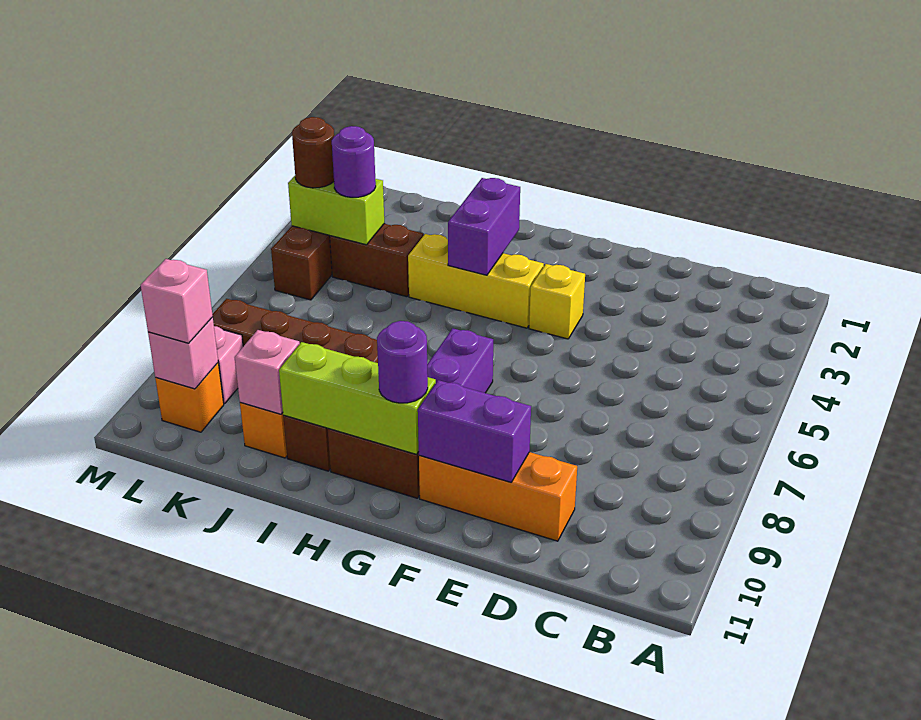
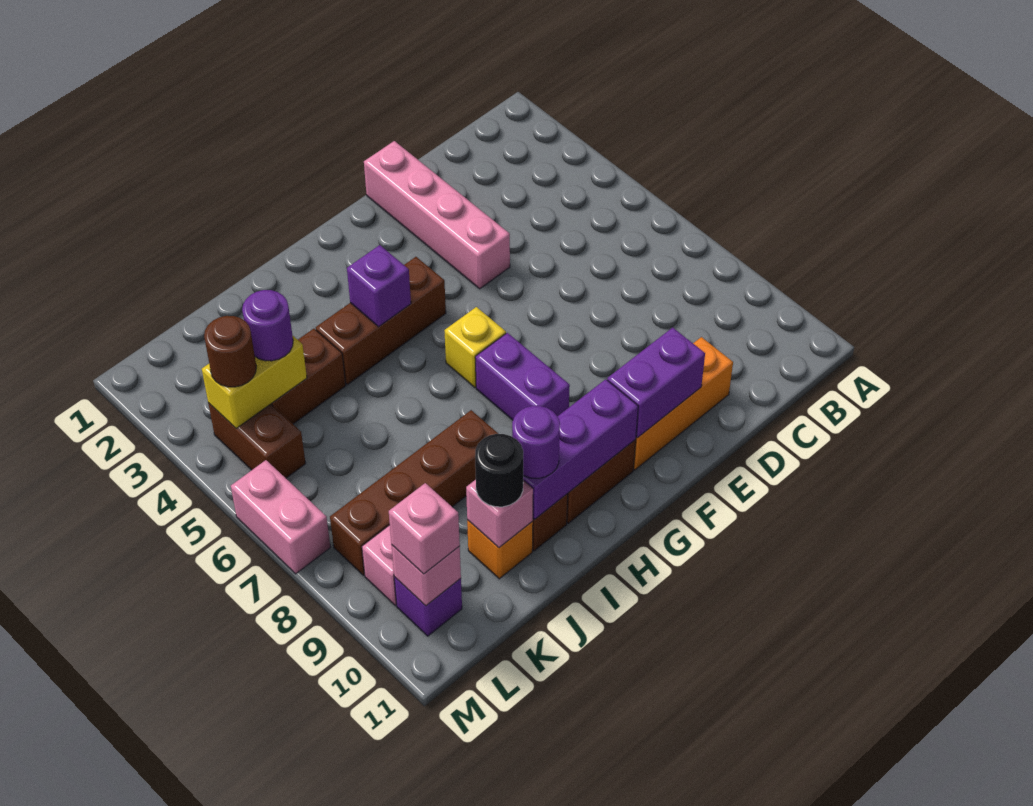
none -> pink brick E1:E4 level 1
yellow brick F4 level 1 -> yellow brick G6 level 1
yellow brick G4:I4 level 1 -> brown brick G4:I4 level 1
lime brick G10:I10 level 2 -> purple brick G10:I10 level 2
purple round brick G10 level 3 -> purple round brick I10 level 3
purple brick H3:H4 level 2 -> purple brick H4 level 2
none -> black round brick J10 level 3
lime brick K4:L4 level 2 -> yellow brick K4:L4 level 2
orange brick L10 level 1 -> purple brick L10 level 1
none -> pink brick M6:M7 level 1

